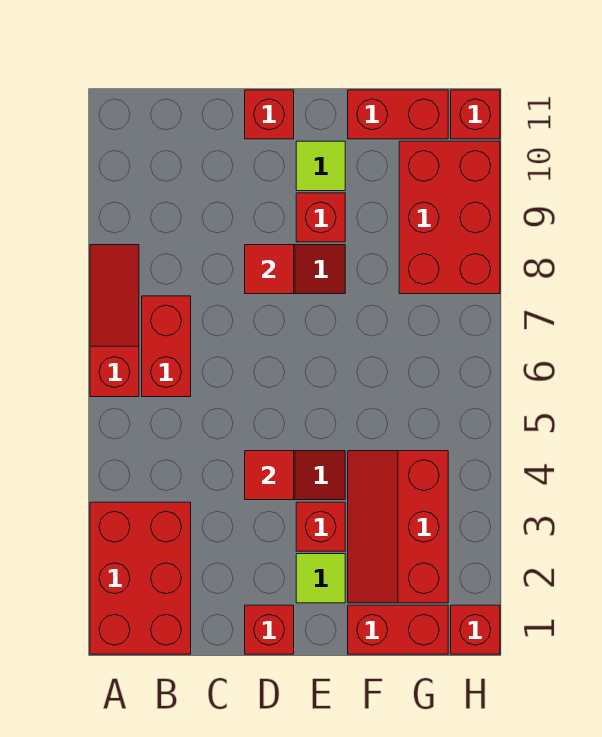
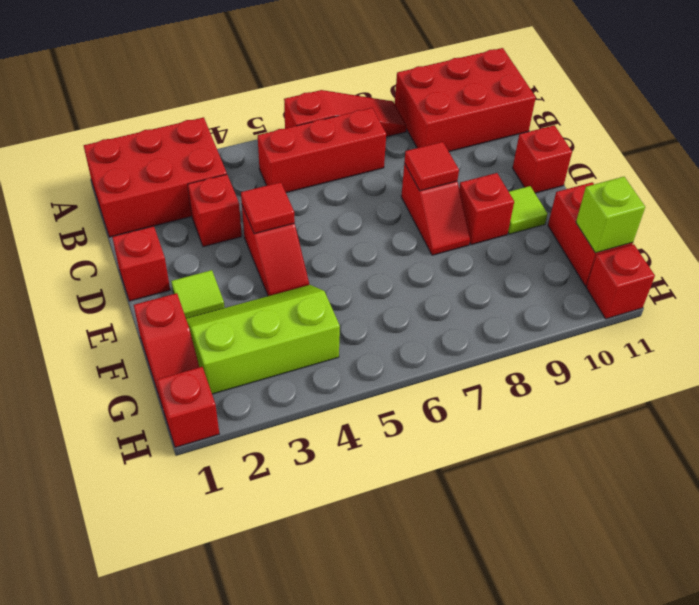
red brick B6:B7 level 1 -> red brick B5:B7 level 1
red brick E3 level 1 -> red brick C3 level 1
red brick F1:G1 level 1 -> red slope F1:G1 level 1 top F
red slope F2:G4 level 1 top G -> lime slope F2:G4 level 1 top G
red brick G8:H10 level 1 -> red brick A9:B11 level 1
none -> lime brick G11 level 2

